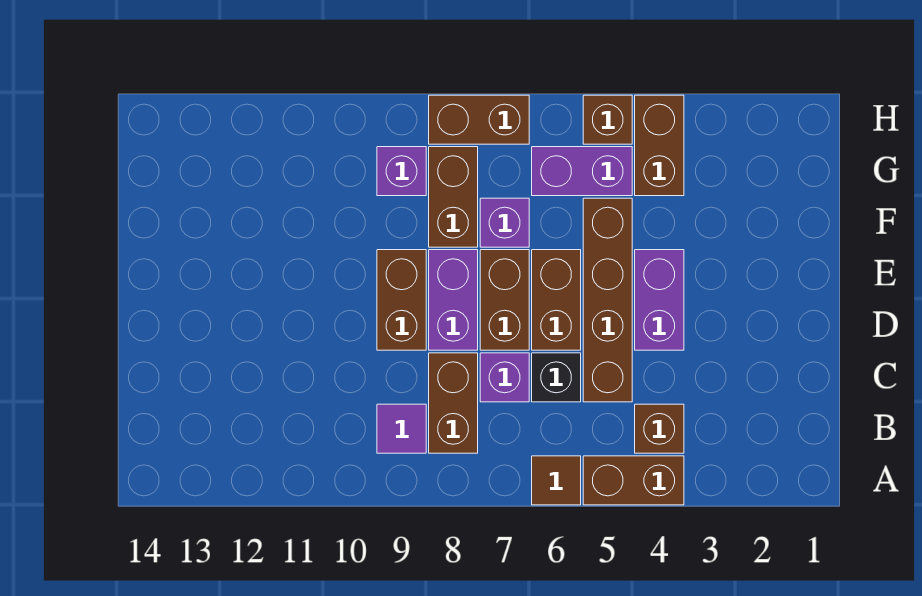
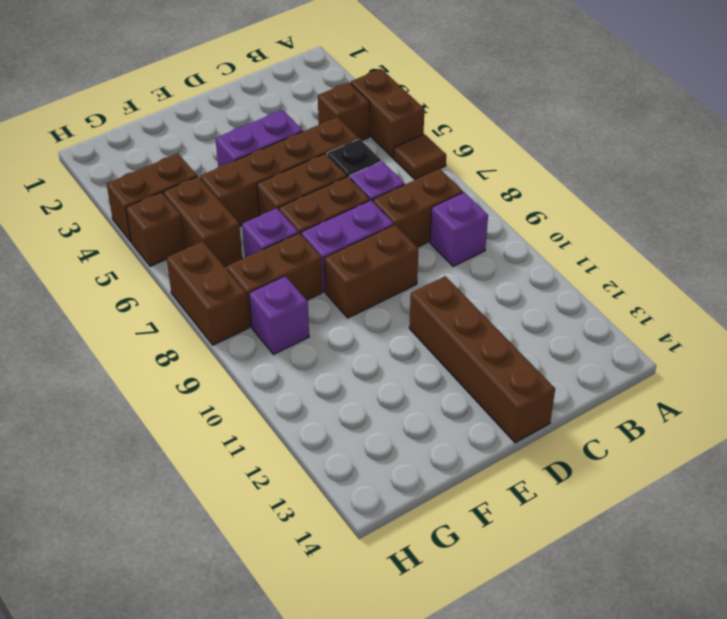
purple tile B9 level 1 -> purple brick B9 level 1
none -> brown brick D11:D14 level 1
purple brick G5:G6 level 1 -> brown brick G5:G6 level 1

